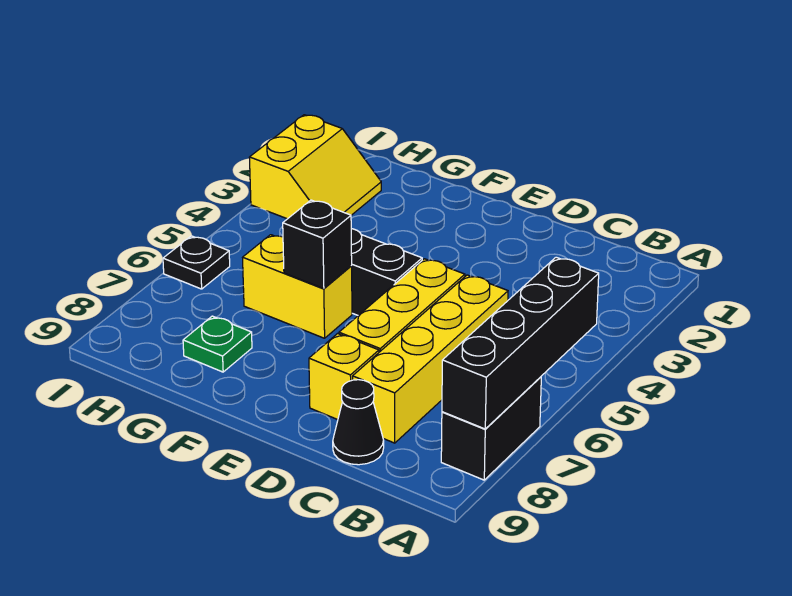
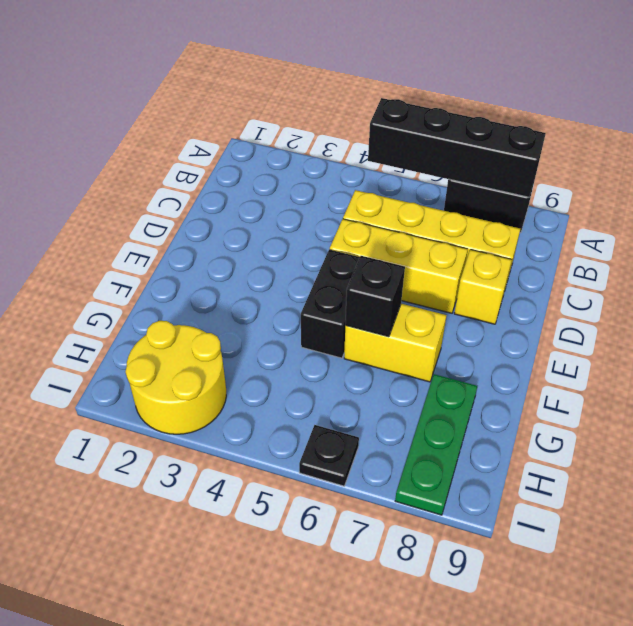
black cone C9 level 1 -> none
yellow brick F6:G6 level 1 -> yellow brick F6:F7 level 1
green plate G8 level 1 -> green plate G8:I8 level 1
yellow slope H2:I3 level 1 top I -> yellow round brick H2:I3 level 1

